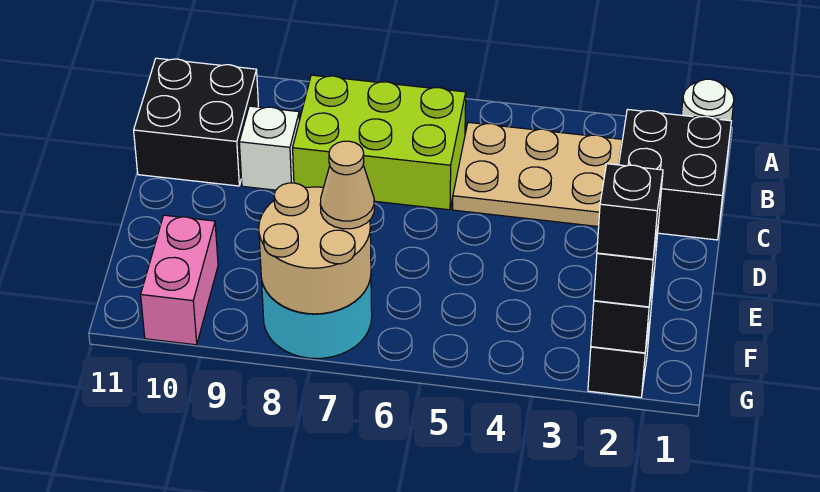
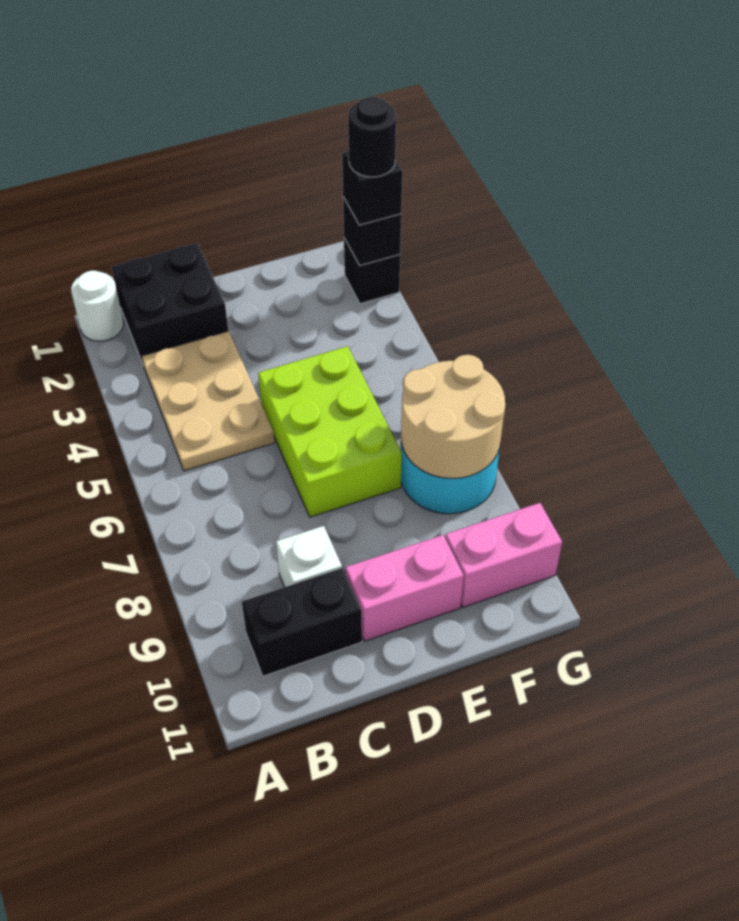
lime brick B6:C8 level 1 -> lime brick D5:E7 level 1
black brick B10:C11 level 1 -> black brick B10:C10 level 1
none -> pink brick D10:E10 level 1
tan cone F7 level 3 -> none
black brick G2 level 4 -> black round brick G2 level 4

